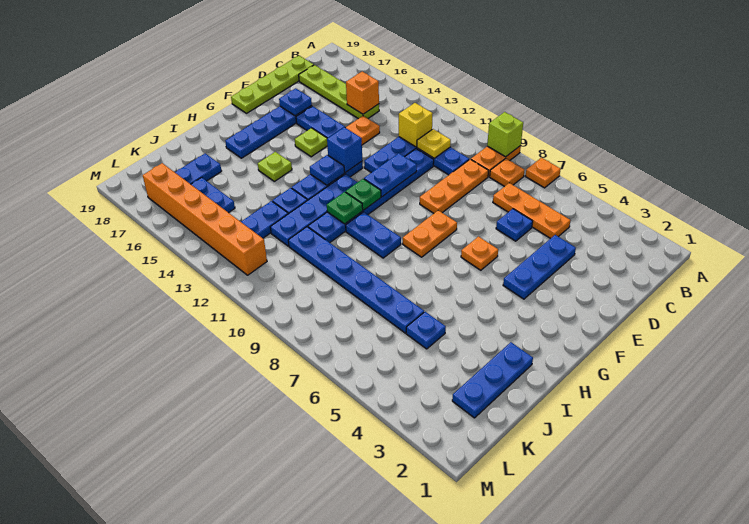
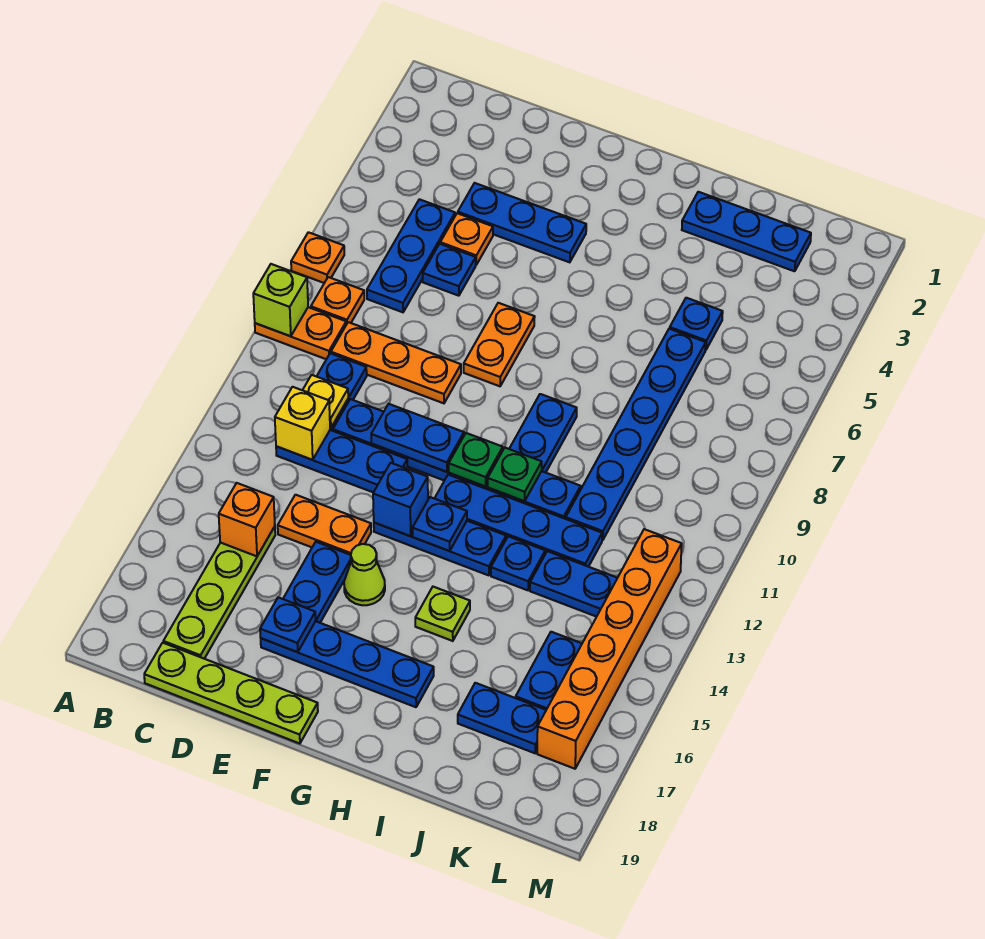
orange plate C5:C7 level 1 -> blue plate C5:C7 level 1
orange plate F6 level 1 -> orange plate D5 level 1
orange plate F8:G8 level 1 -> orange plate F7:F8 level 1
lime plate F15 level 1 -> lime cone F15 level 1

